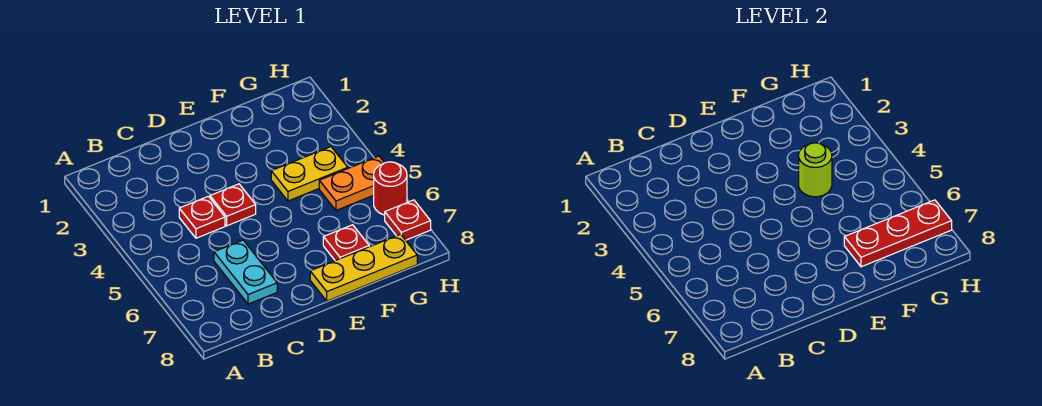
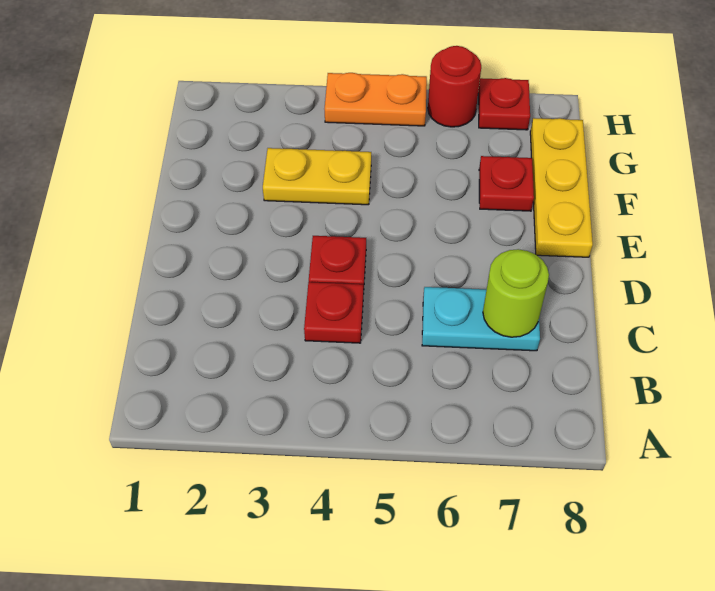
yellow plate F4:G4 level 1 -> yellow plate F3:F4 level 1
lime round brick F4 level 2 -> lime round brick C7 level 2
red plate F7:H7 level 2 -> none
orange plate G5:H5 level 1 -> orange plate H4:H5 level 1

